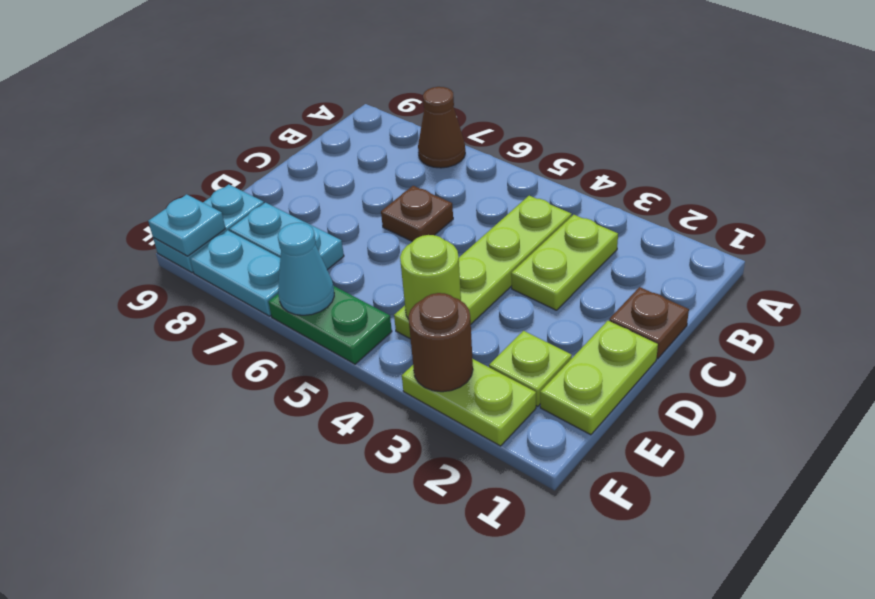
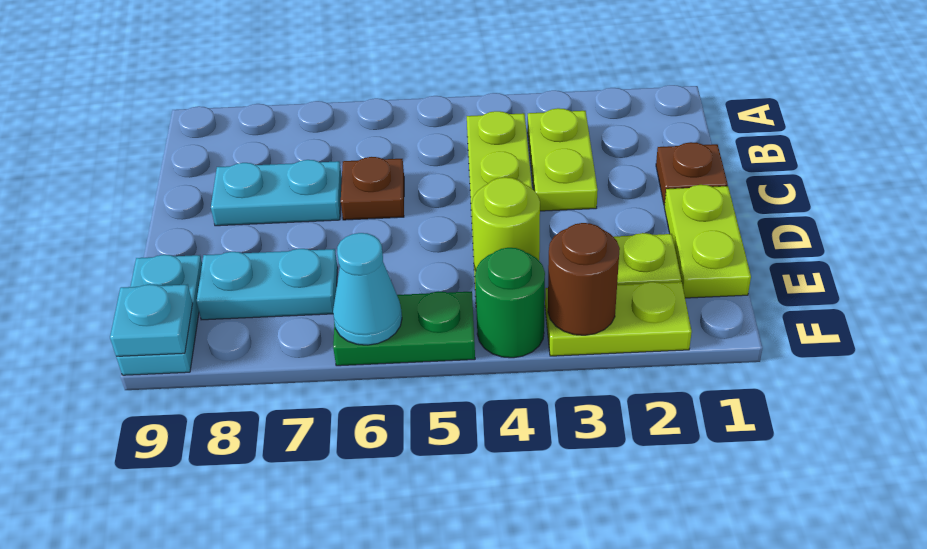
brown cone A7 level 1 -> none
none -> green round brick F4 level 1
cyan plate F7:F8 level 1 -> cyan plate C7:C8 level 1

